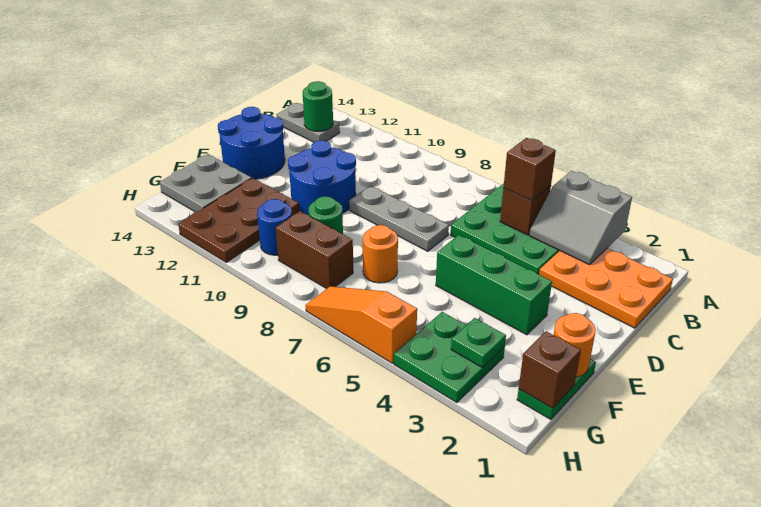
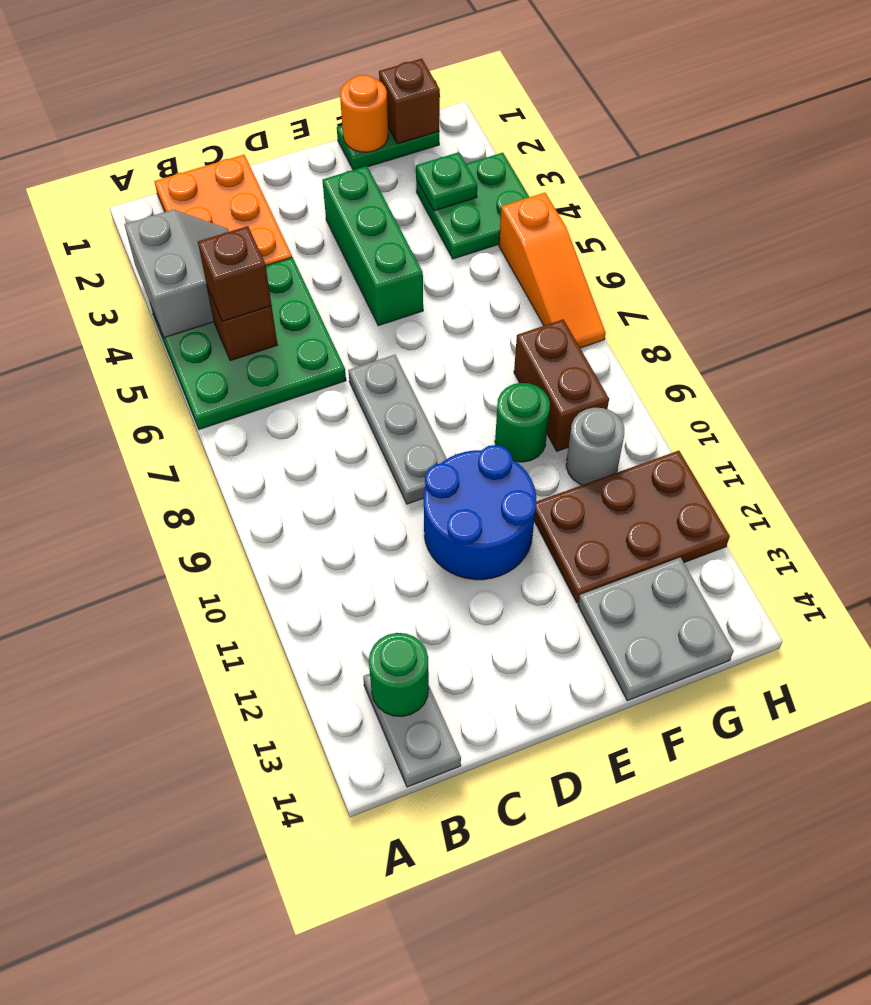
blue round brick D13:E14 level 1 -> none
orange round brick F7 level 1 -> none
blue round brick G10 level 1 -> grey round brick G10 level 1

